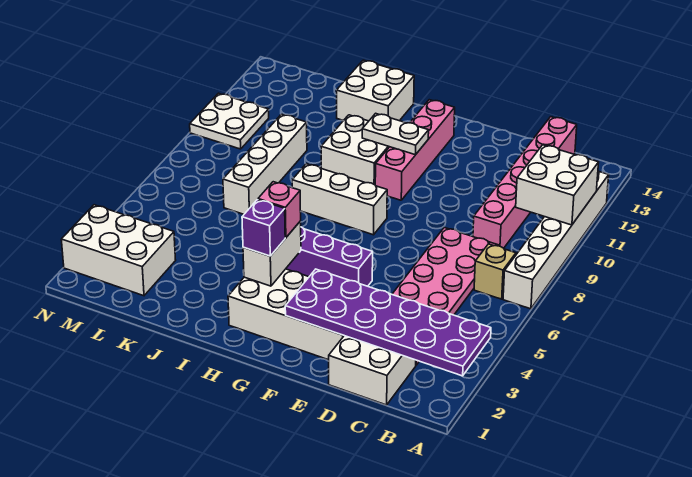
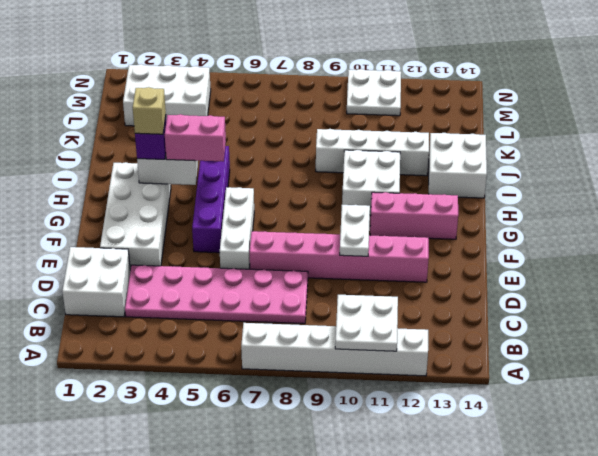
purple plate A2:F3 level 2 -> none
white brick A10:B11 level 2 -> white plate A10:B11 level 2
tan brick B7 level 1 -> tan brick H3 level 4
pink brick C9:C14 level 1 -> pink brick E7:E12 level 1
white brick G8:I8 level 1 -> white brick E6:G6 level 1
pink brick G10:G13 level 1 -> pink brick G11:G13 level 1
white plate G11:H11 level 2 -> white plate E10:F10 level 2
pink brick H4 level 3 -> pink brick H4:H5 level 3
white brick K7:K10 level 1 -> white brick J9:J12 level 1
white brick L2:N3 level 1 -> white brick L2:M4 level 1

